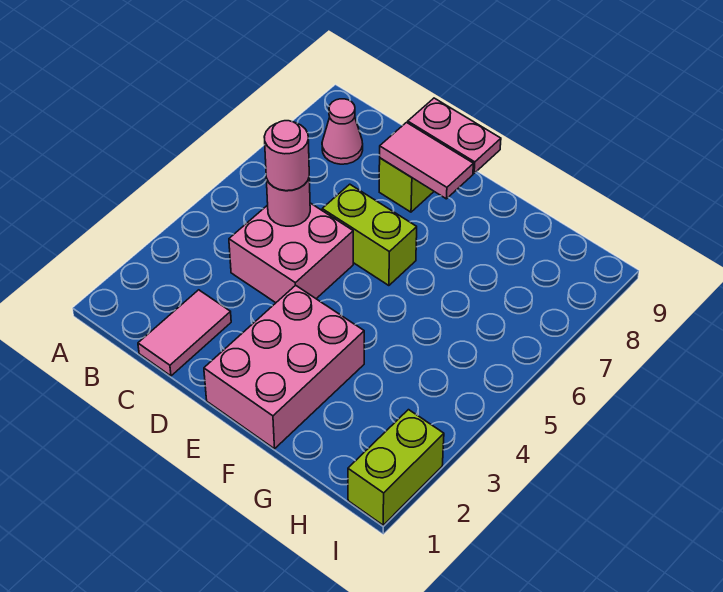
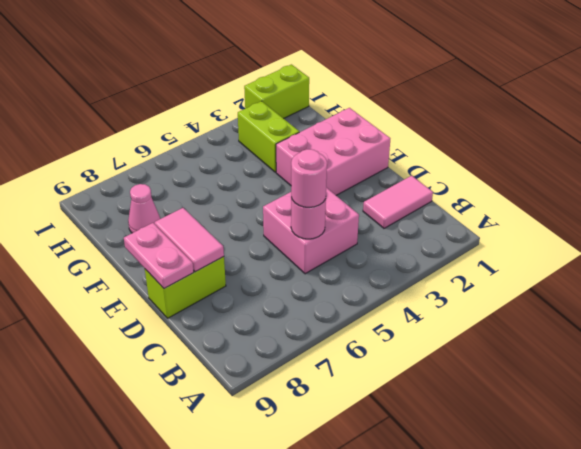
pink cone B8 level 1 -> pink cone G8 level 1
lime brick D6:E6 level 1 -> lime brick G3:H3 level 1

